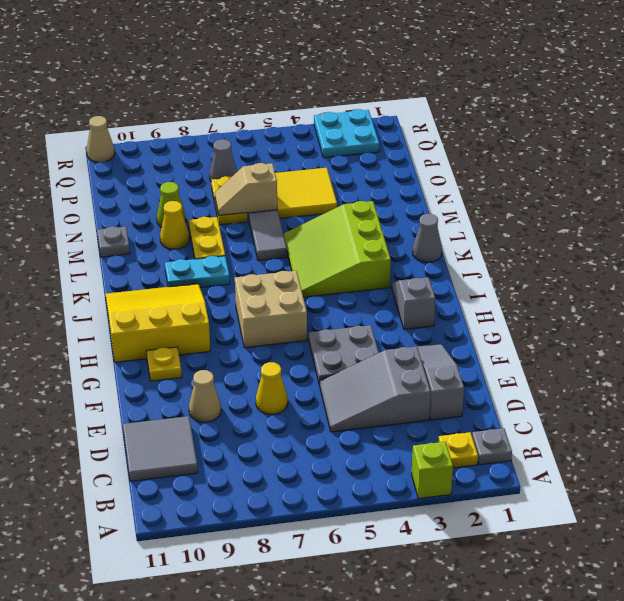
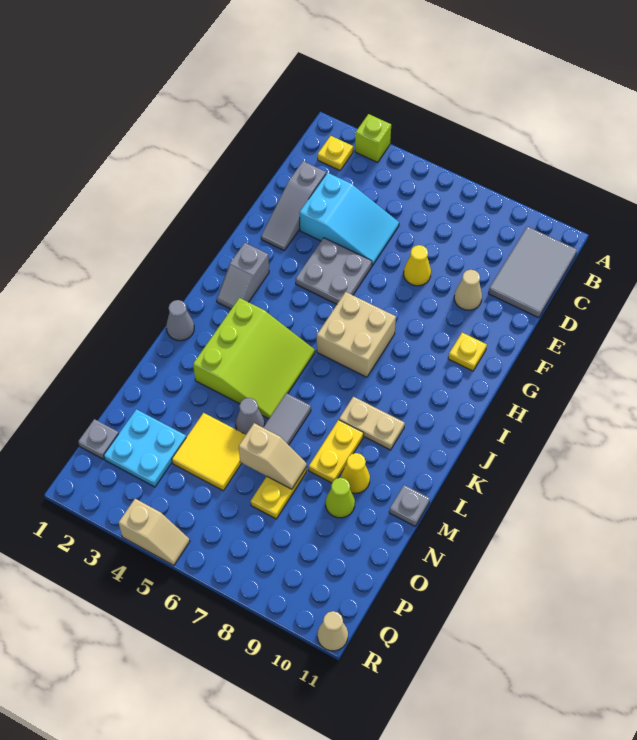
grey plate B1 level 1 -> grey plate P1 level 1
grey tile C10:D11 level 1 -> grey tile B10:D11 level 1
grey slope D3:E5 level 1 top 3 -> cyan slope D3:E5 level 1 top 3
yellow slope H9:J11 level 1 top H -> none
cyan plate K8:K9 level 1 -> tan plate K8:K9 level 1
grey cone P7 level 1 -> grey cone M5 level 1
cyan plate Q2:R3 level 1 -> cyan plate O2:P3 level 1
none -> tan slope R4:R5 level 1 top 4

